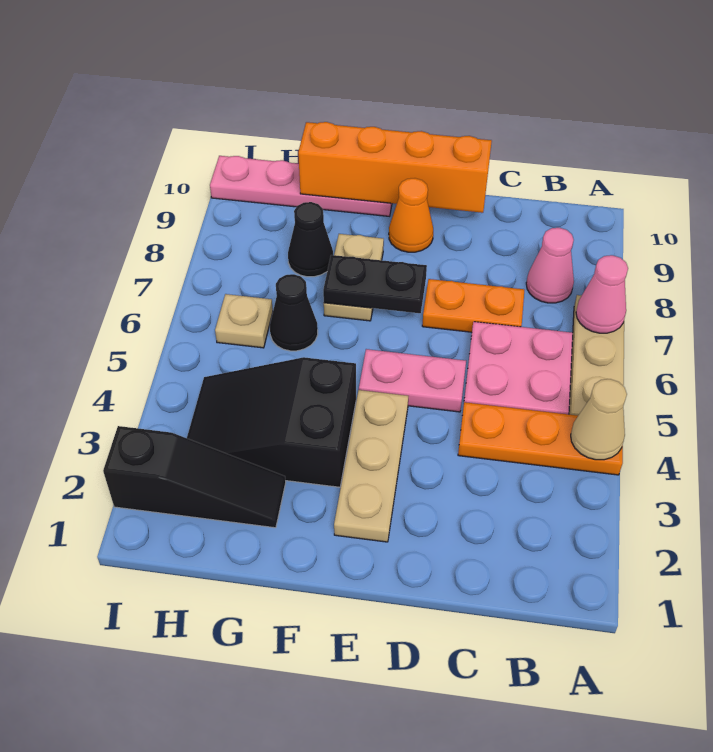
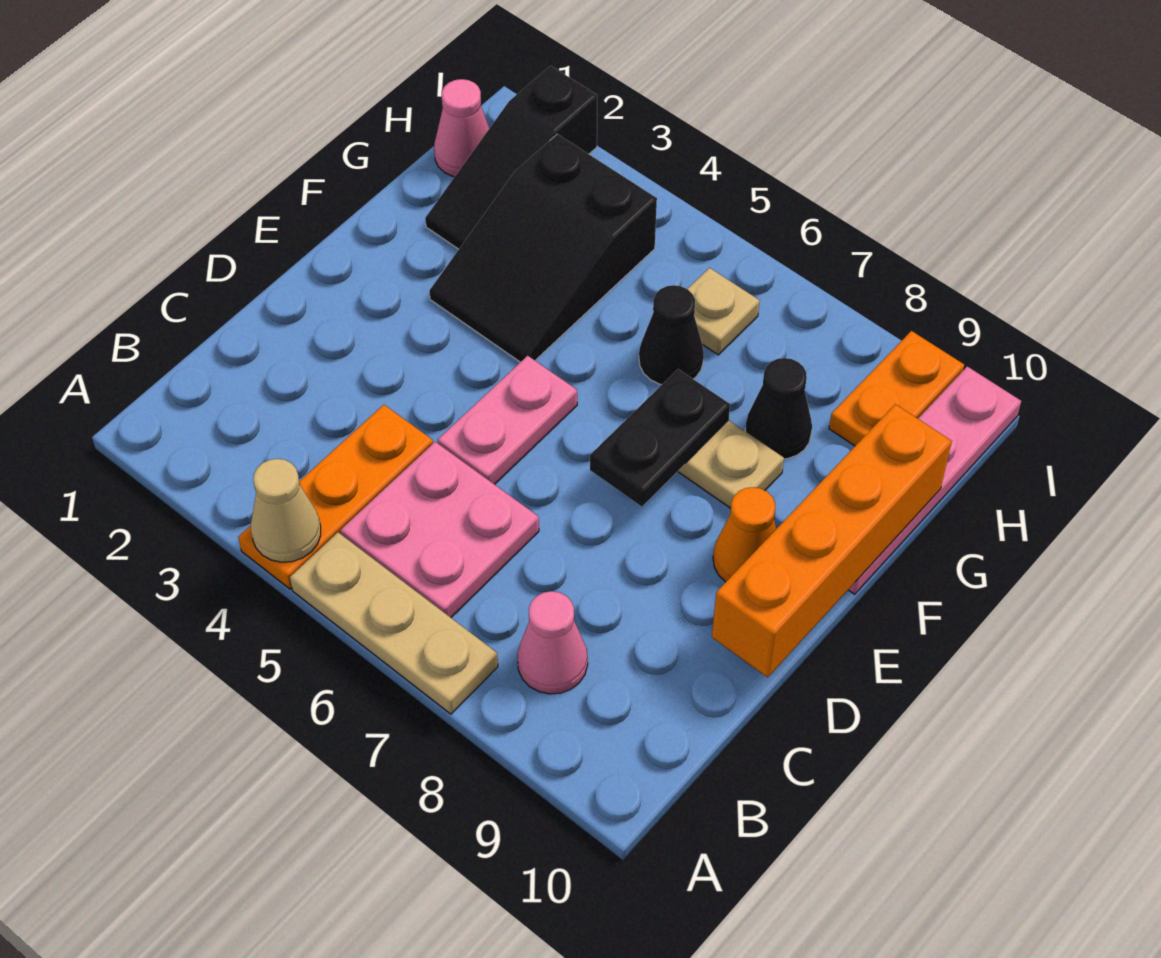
pink cone A7 level 2 -> pink cone H1 level 1
orange plate C7:D7 level 1 -> orange plate H9:I9 level 1
tan plate E2:E4 level 1 -> none
black slope F3:H4 level 1 top F -> black slope F3:H4 level 1 top H

